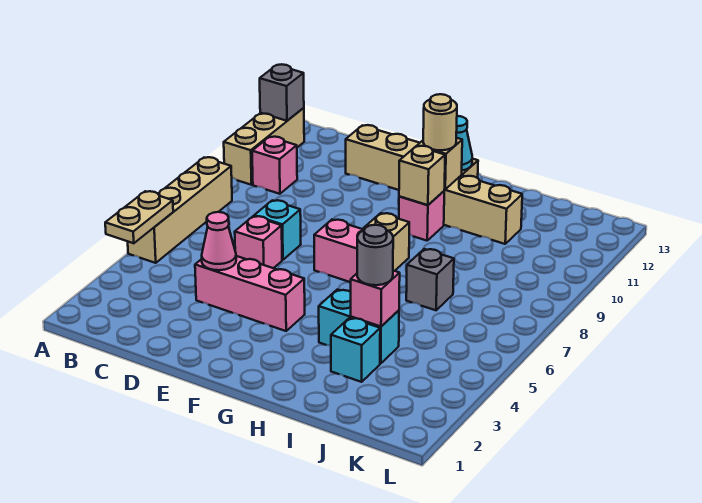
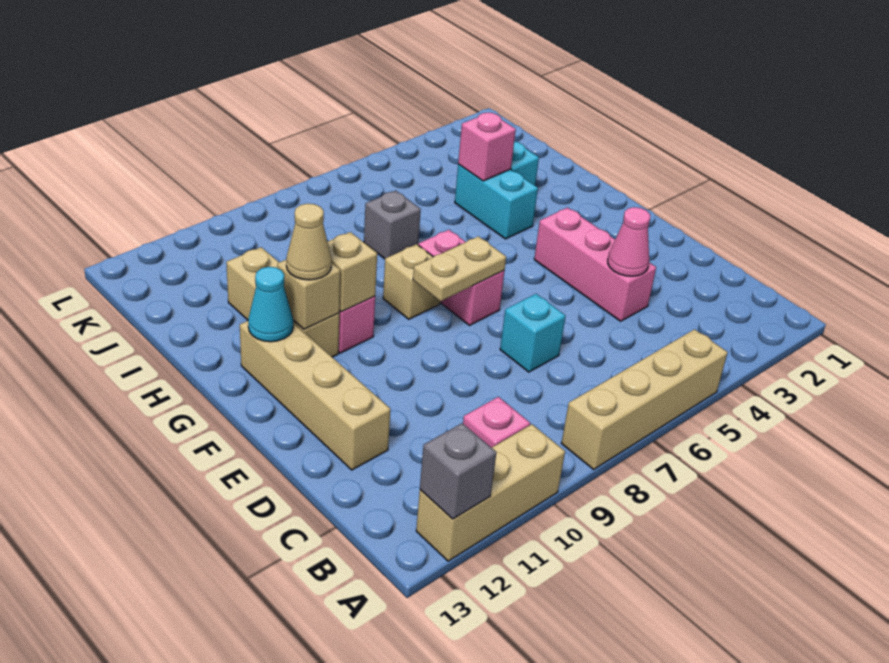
tan plate A4:A5 level 2 -> tan plate F7:F8 level 2
pink brick D6 level 1 -> none
tan round brick G11 level 3 -> tan cone G11 level 3
grey round brick I4 level 3 -> none

